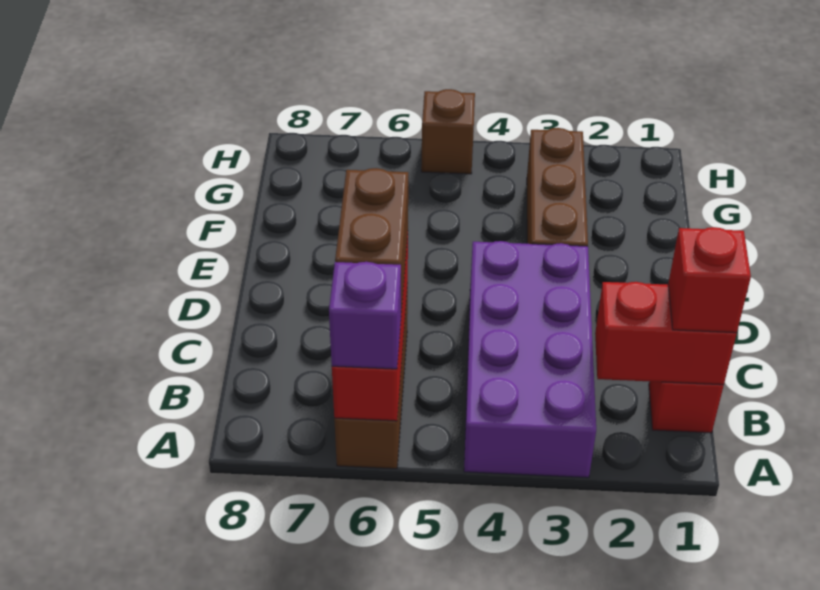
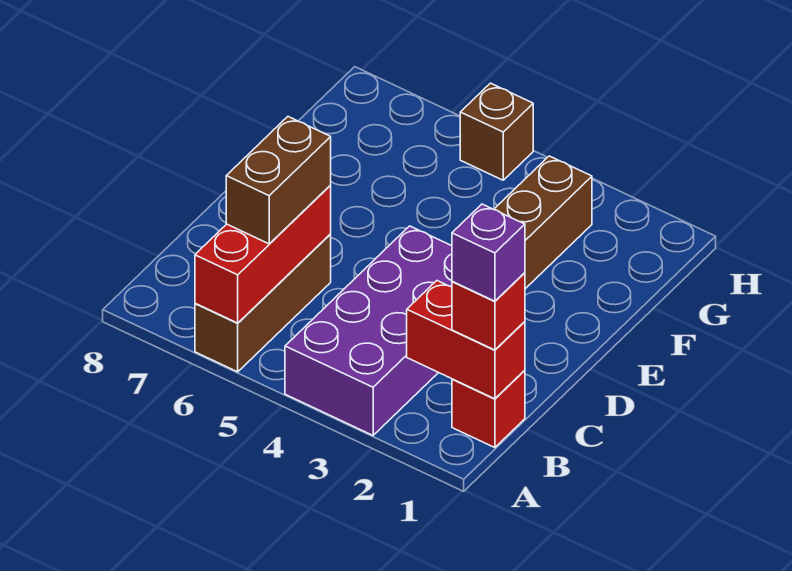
purple brick A6 level 3 -> purple brick B1 level 4

